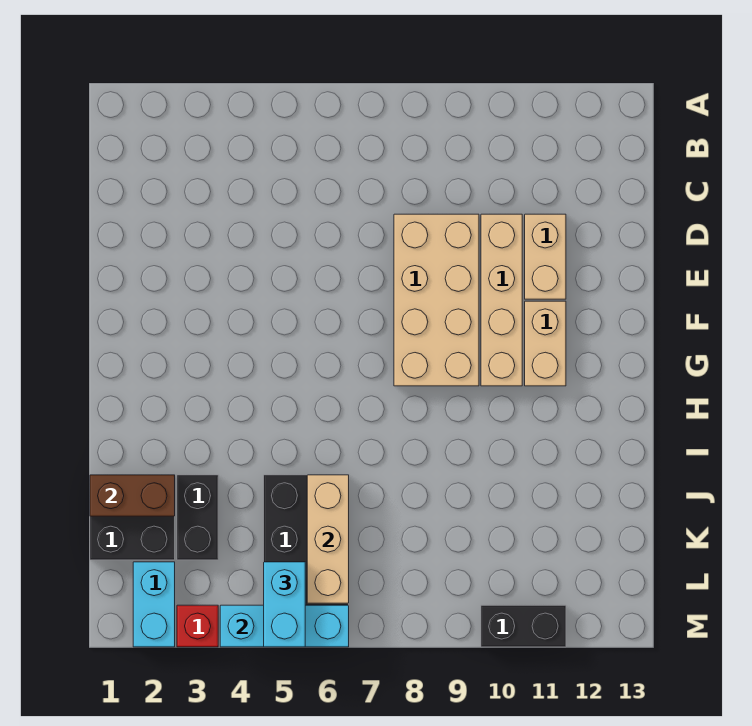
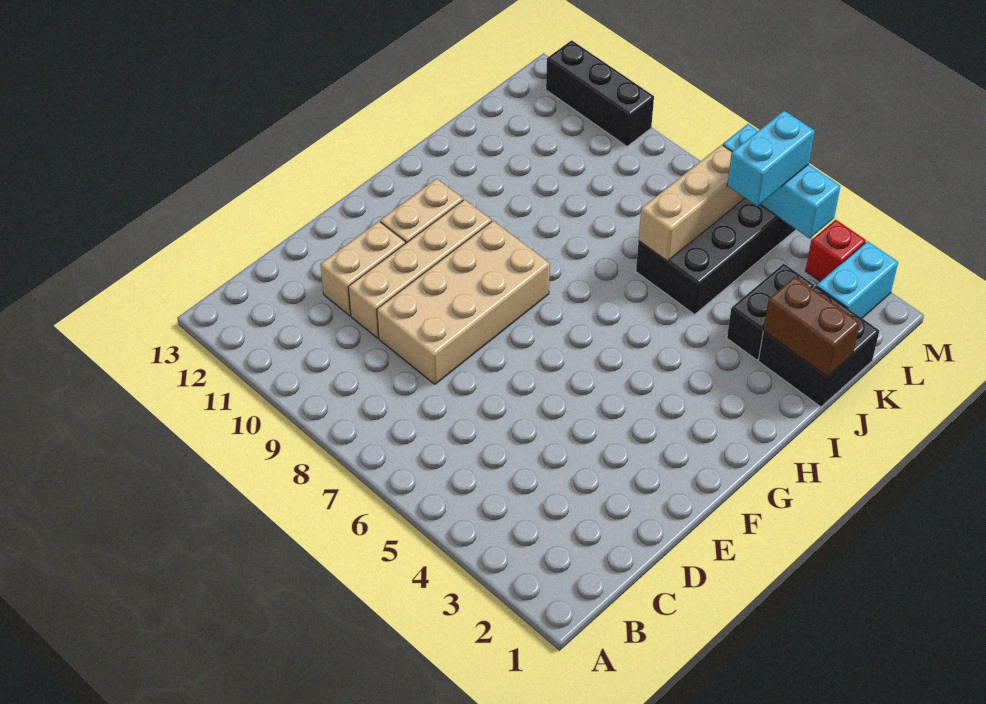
black brick M10:M11 level 1 -> black brick M10:M12 level 1

